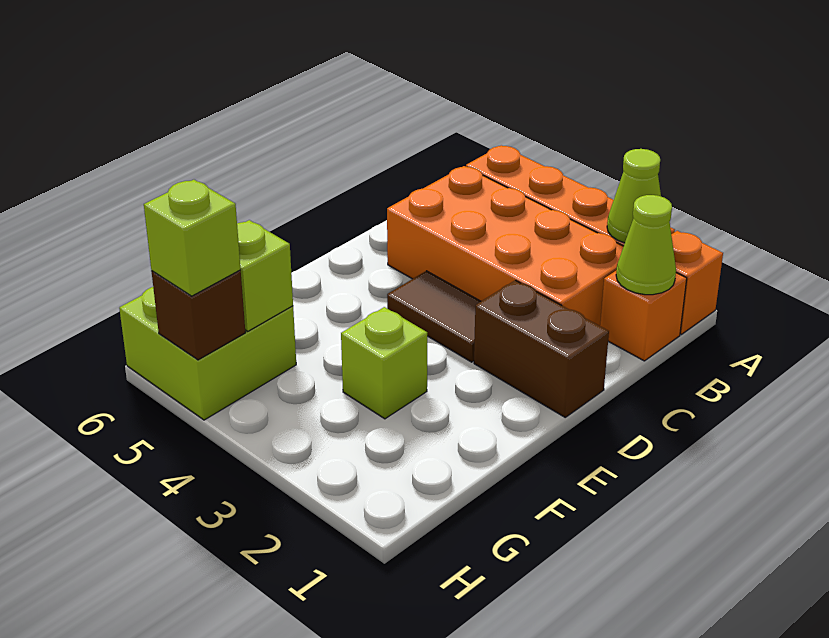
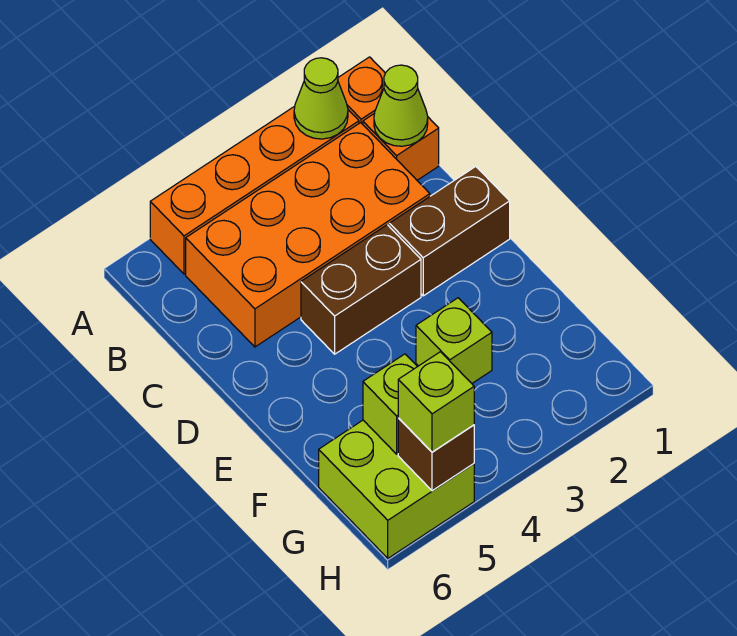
brown tile D3:D4 level 1 -> brown brick D3:D4 level 1

